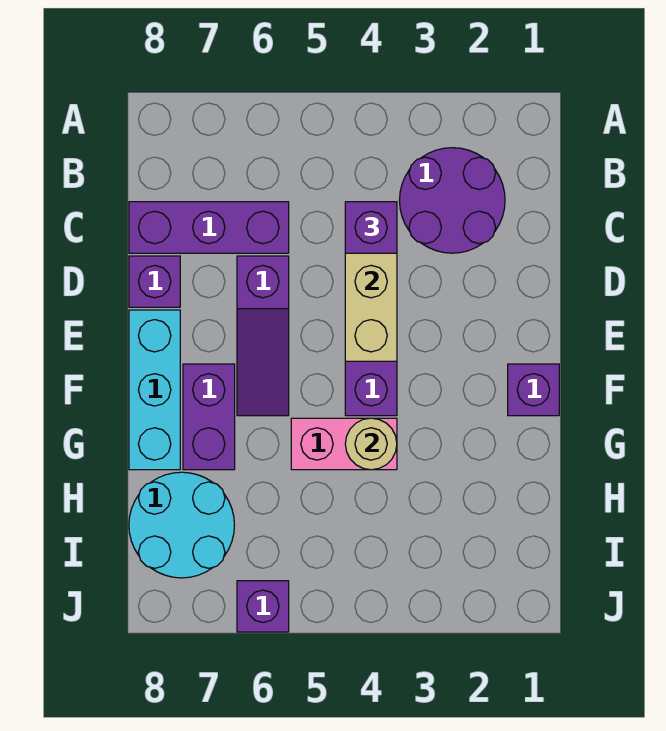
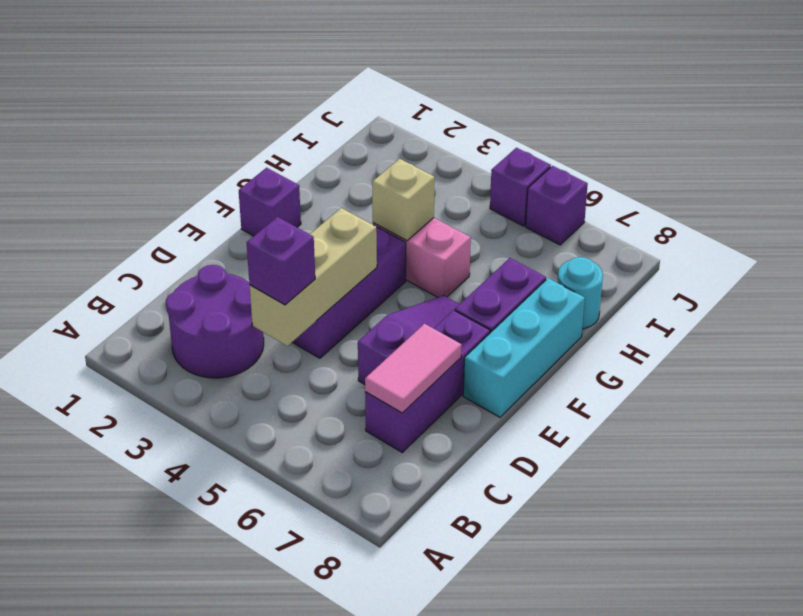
purple brick C6:C8 level 1 -> purple brick C7:E7 level 1
none -> pink tile C7:D7 level 2
purple brick D8 level 1 -> purple brick J5 level 1
tan round brick G4 level 2 -> tan brick G4 level 2
cyan round brick H7:I8 level 1 -> cyan round brick H8 level 1

